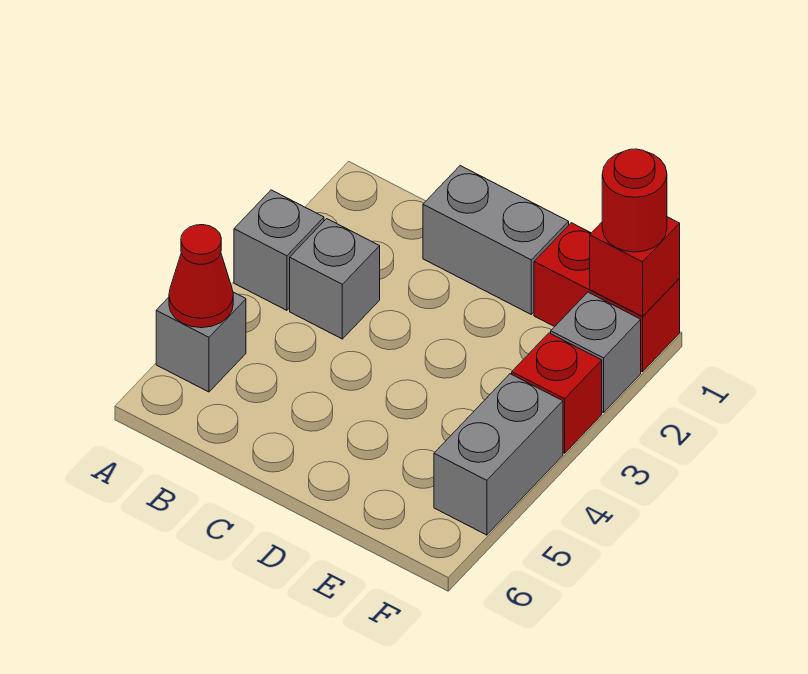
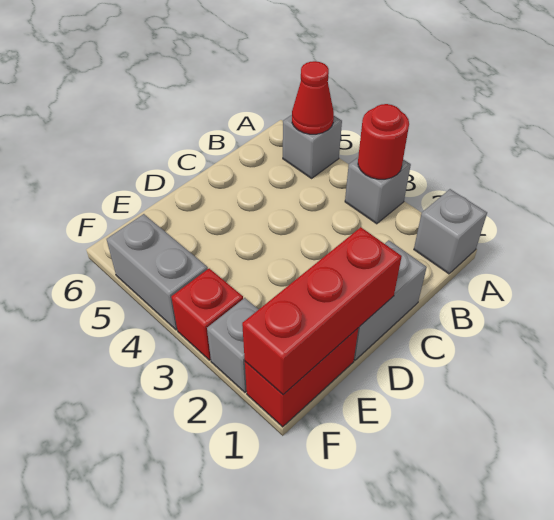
grey brick B3 level 1 -> grey brick A1 level 1
red brick F1 level 2 -> red brick D1:F1 level 2
red round brick F1 level 3 -> red round brick A3 level 2

